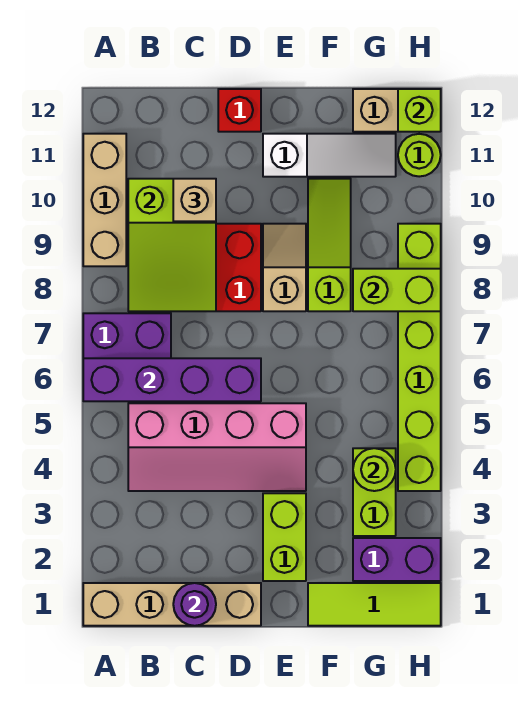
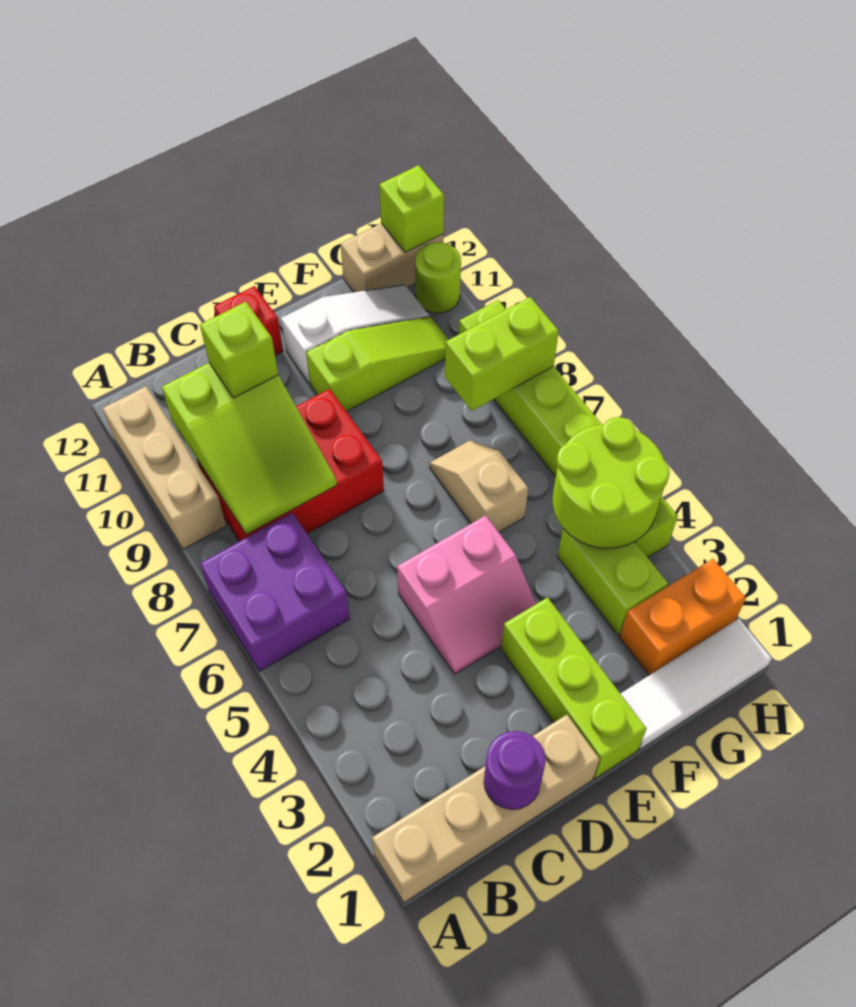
purple brick A6:D6 level 2 -> none
pink slope B4:E5 level 1 top 5 -> pink slope D4:E5 level 1 top 5
tan brick C10 level 3 -> lime brick C10 level 3
lime brick E2:E3 level 1 -> lime brick E1:E3 level 1
tan slope E8:E9 level 1 top 8 -> tan slope F6:F7 level 1 top 6
lime tile F1:H1 level 1 -> white tile F1:H1 level 1
lime slope F8:F10 level 1 top 8 -> lime slope E10:G10 level 1 top E
purple brick G2:H2 level 1 -> orange brick G2:H2 level 1
lime round brick G4 level 2 -> lime round brick G4:H5 level 2

